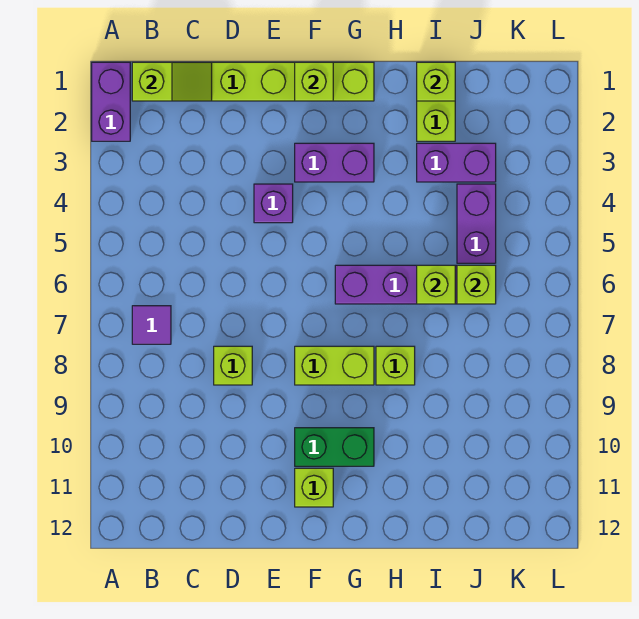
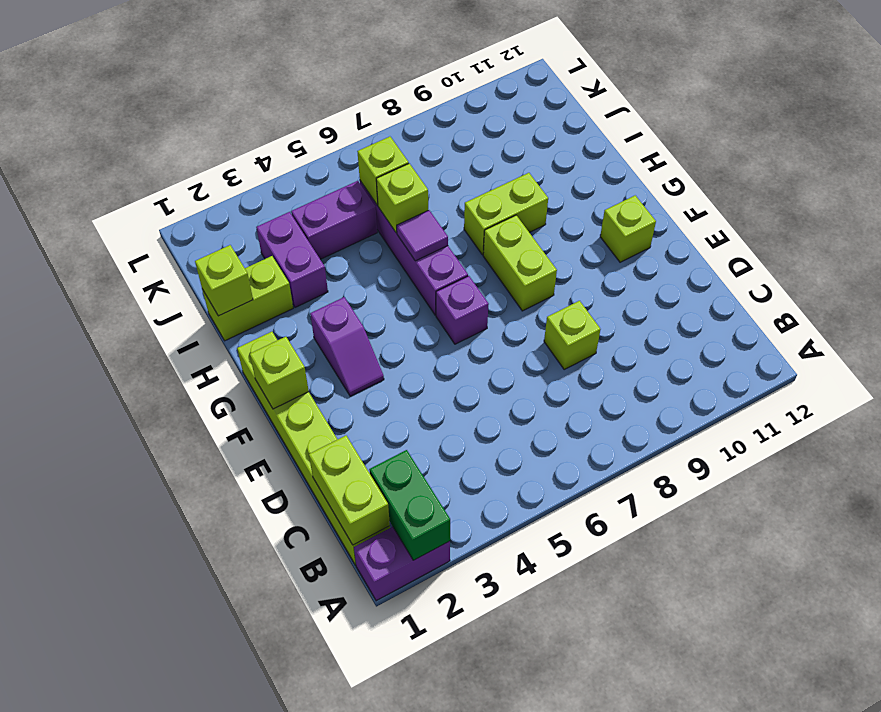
lime slope B1:C1 level 2 top B -> lime brick B1:C1 level 2
purple tile B7 level 1 -> purple tile H6 level 2
purple brick E4 level 1 -> purple brick F6 level 1
purple brick F3:G3 level 1 -> purple slope F3:G3 level 1 top G
green brick F10:G10 level 1 -> green brick A2:B2 level 2
lime brick H8 level 1 -> lime brick H8:H9 level 1

